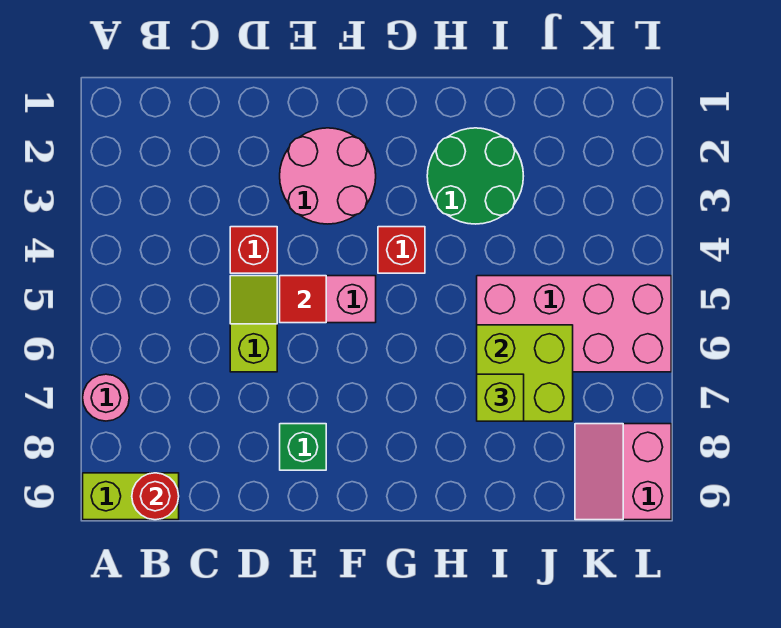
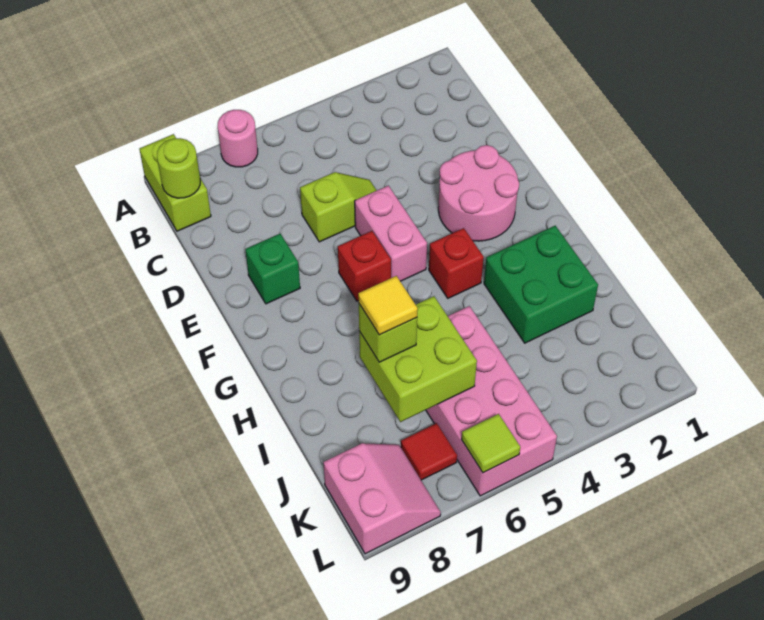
red round brick B9 level 2 -> lime round brick B9 level 2
red brick D4 level 1 -> red brick F6 level 1
red tile E5 level 2 -> red tile K7 level 1
green round brick H2:I3 level 1 -> green brick H2:I3 level 1
none -> yellow tile I7 level 4
pink slope K8:L9 level 1 top L -> pink slope K8:L9 level 1 top 9
none -> lime tile L6 level 2

